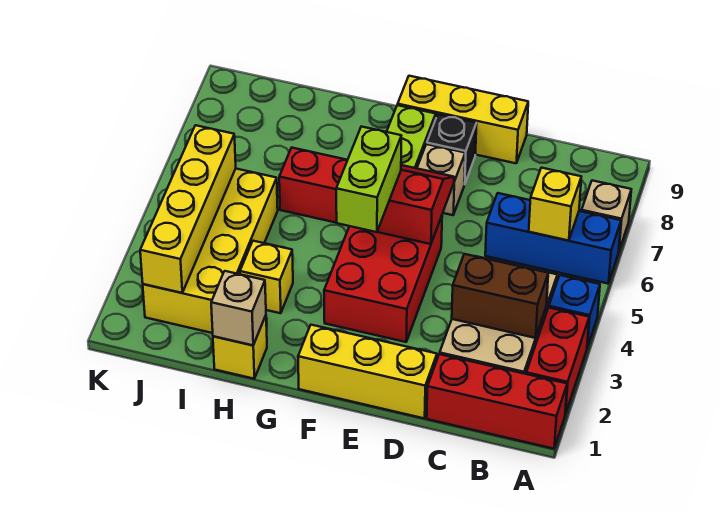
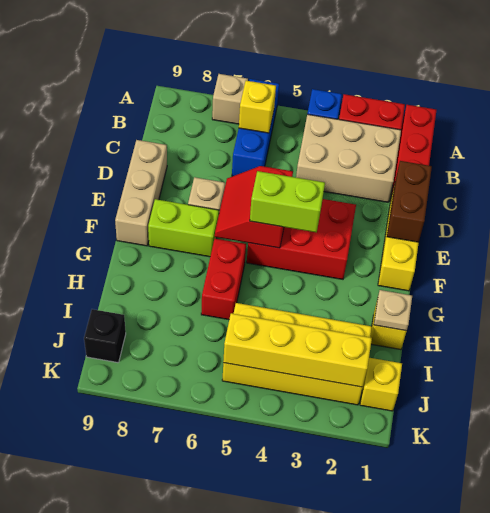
brown brick B3:C3 level 2 -> brown brick D1:E1 level 2
yellow brick D9:F9 level 1 -> tan brick D9:F9 level 1
black brick E8 level 1 -> black brick J9 level 1
tan brick H1 level 2 -> tan plate H1 level 2
yellow brick H3 level 1 -> yellow brick J1 level 1

